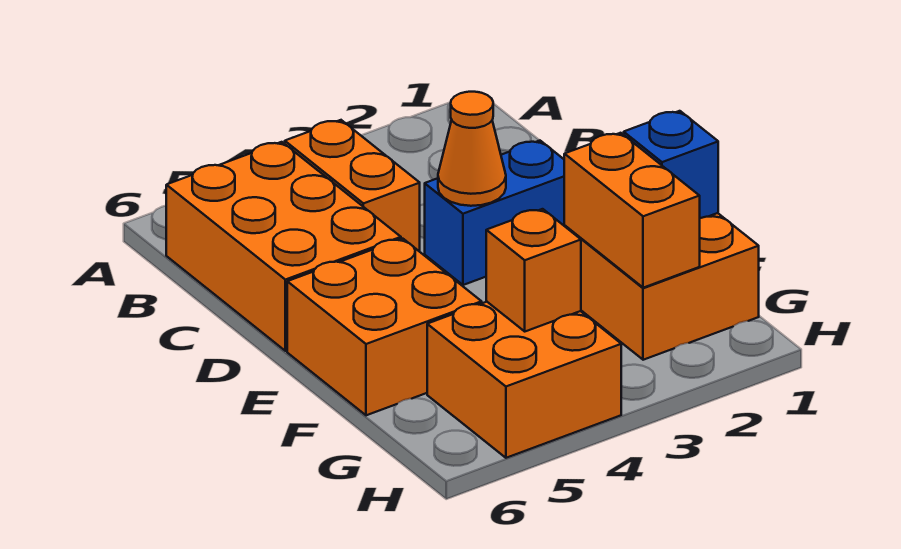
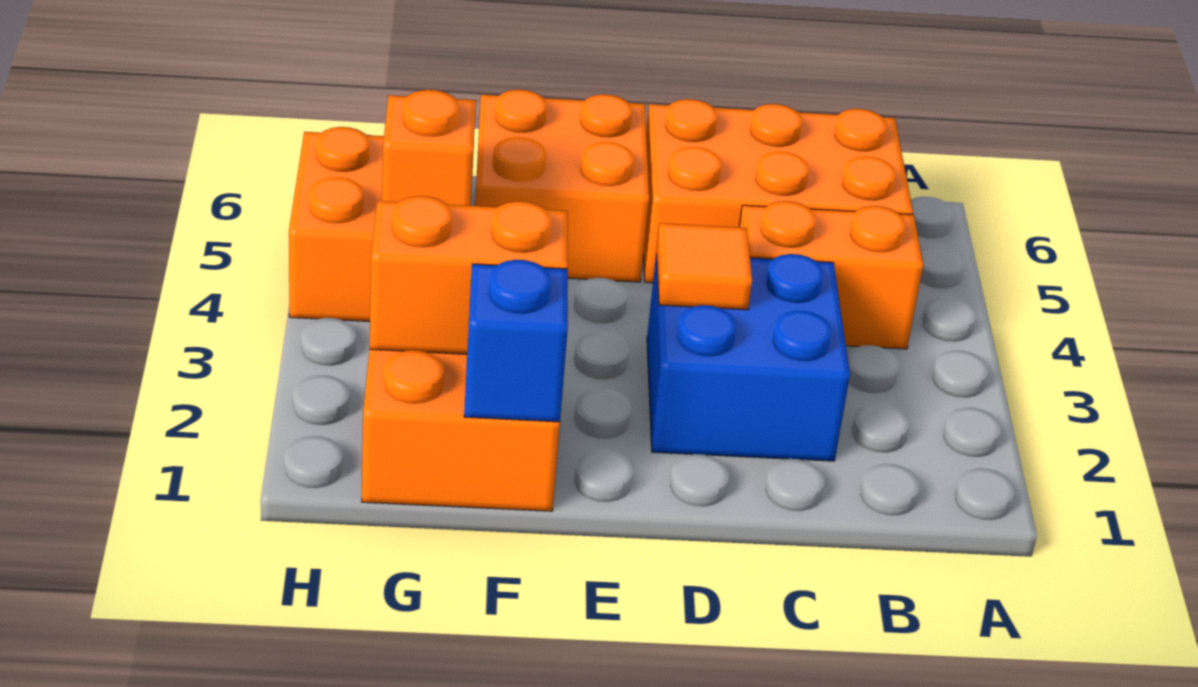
blue brick D2:D3 level 1 -> blue brick C2:D3 level 1
orange cone D3 level 2 -> orange tile D3 level 2

